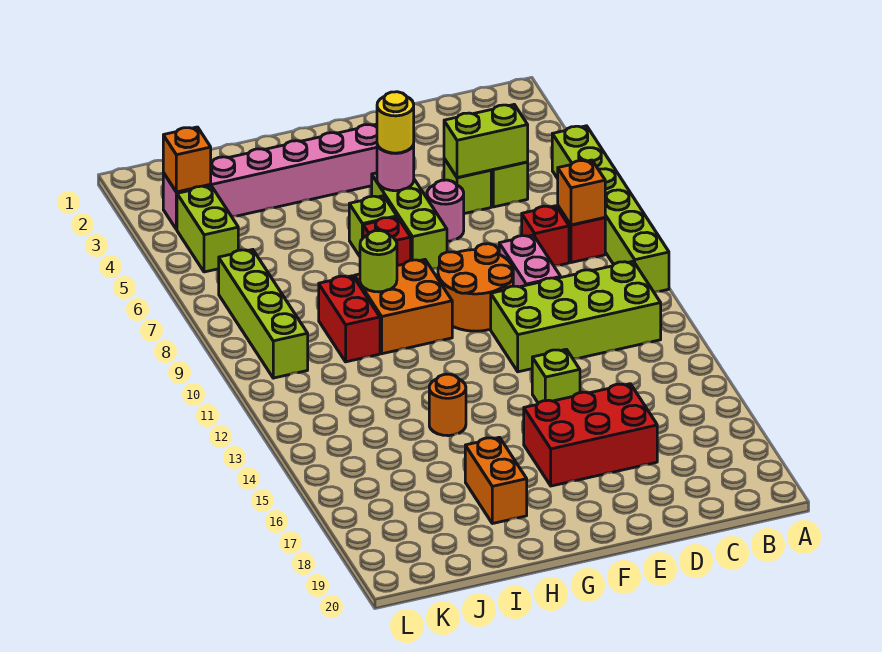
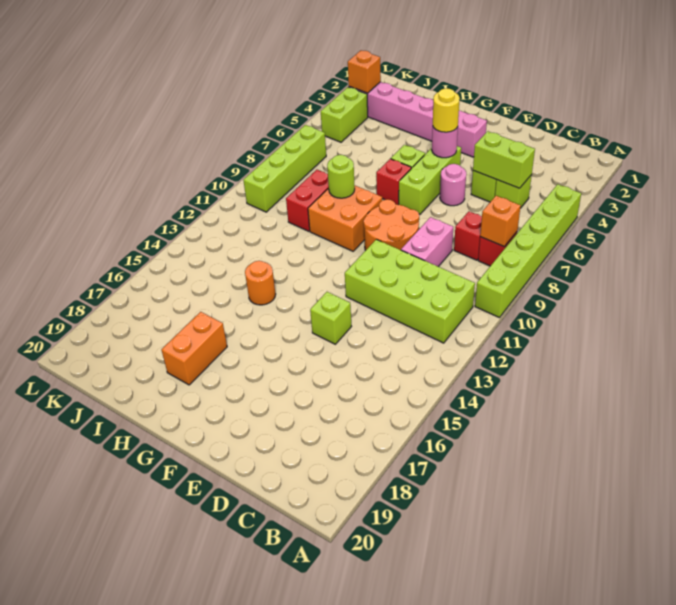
red brick D16:F17 level 1 -> none

